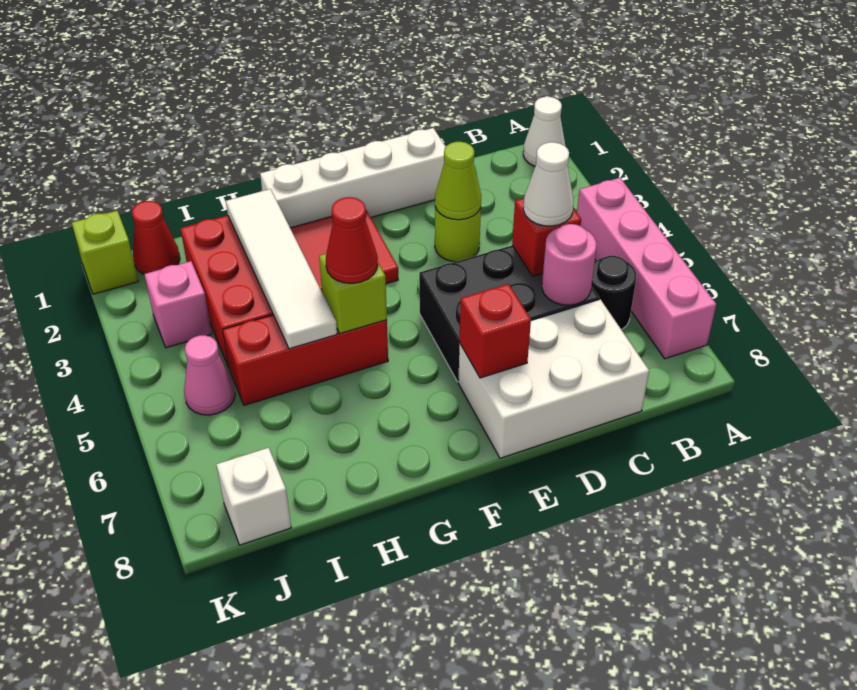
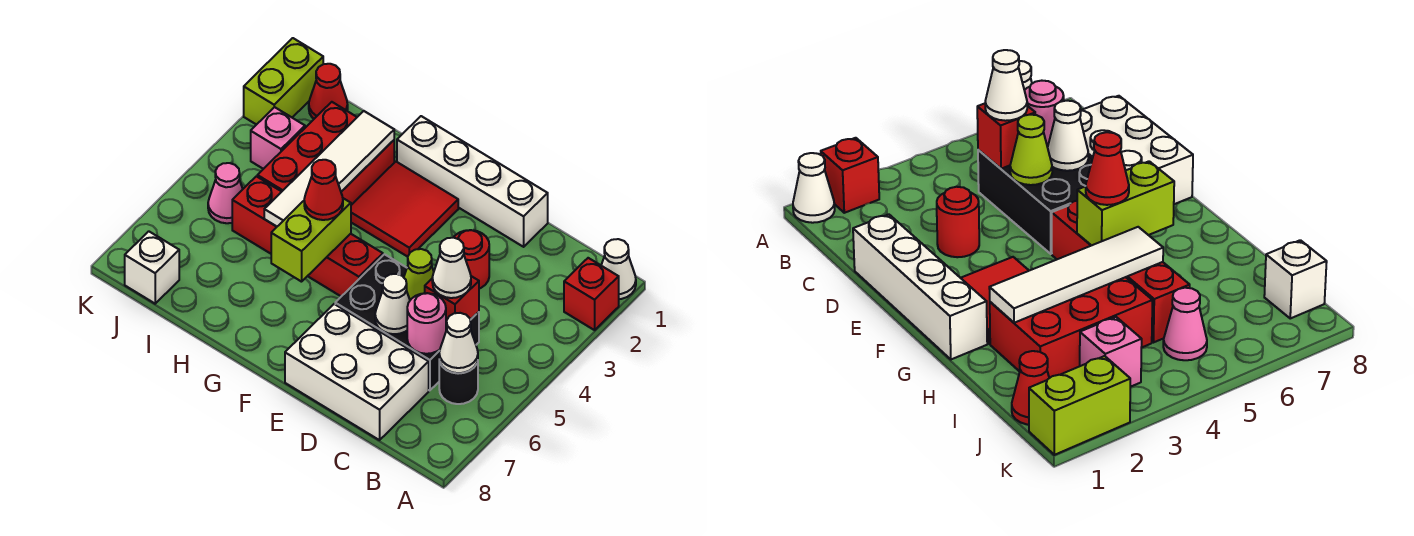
pink brick A4:A7 level 1 -> none
none -> white cone B6 level 2
lime round brick D3 level 1 -> red round brick D3 level 1
lime cone D3 level 2 -> lime cone D5 level 2
none -> white cone D6 level 2
red brick E7 level 2 -> red brick A2 level 1
red brick G5:I5 level 1 -> red brick F5:I5 level 1
lime brick G5 level 2 -> lime brick G5:G6 level 2
lime brick K1 level 1 -> lime brick K1:K2 level 1

